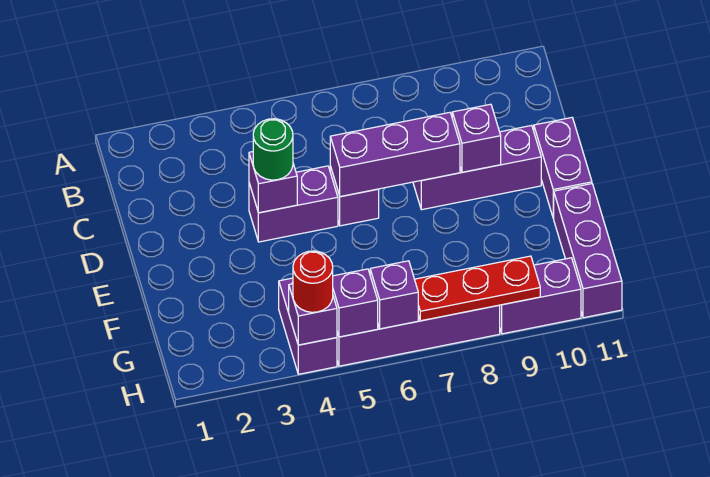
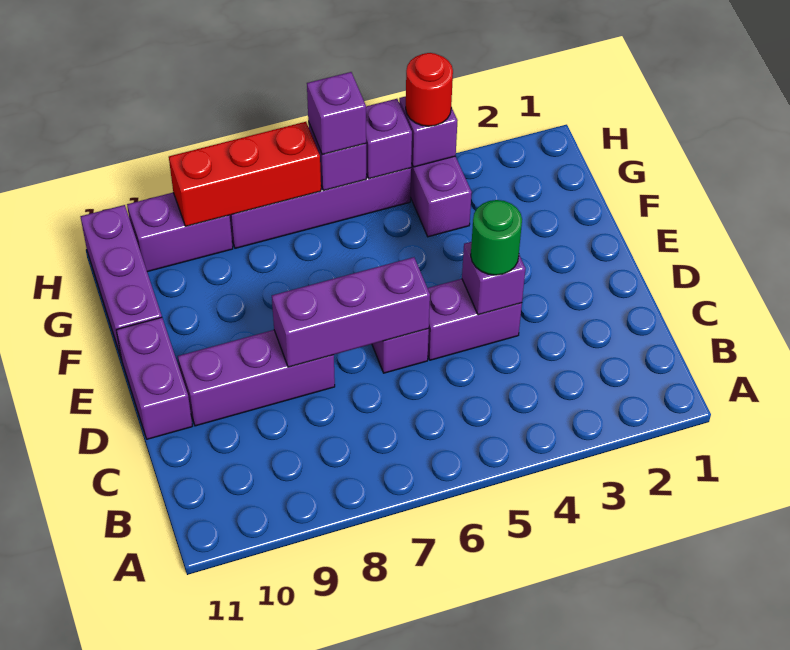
purple brick D9 level 2 -> purple brick H6 level 3
red plate H7:H9 level 2 -> red brick H7:H9 level 2

